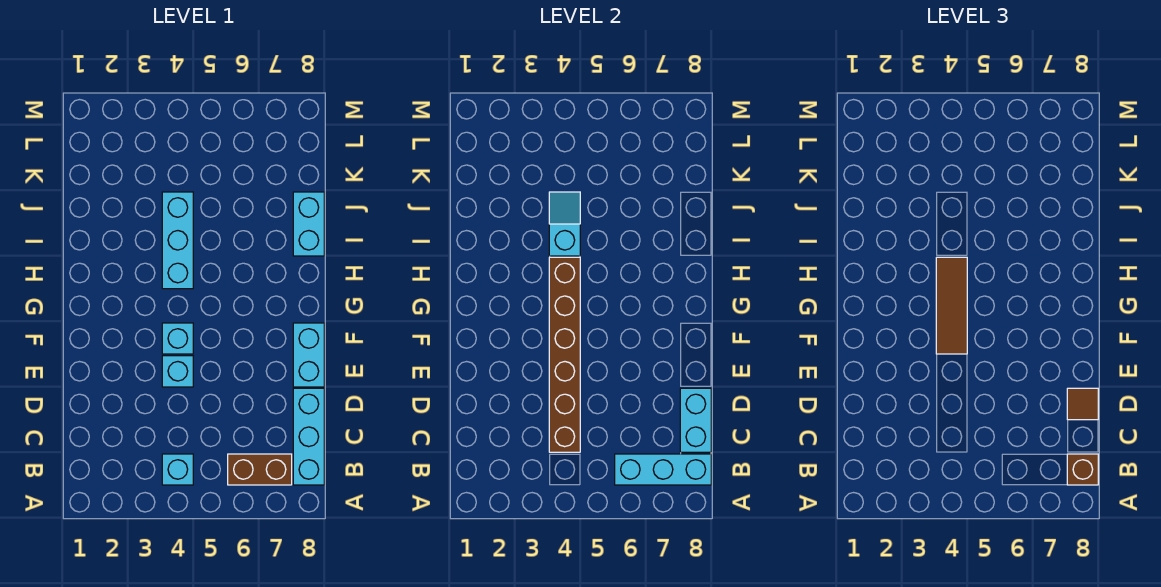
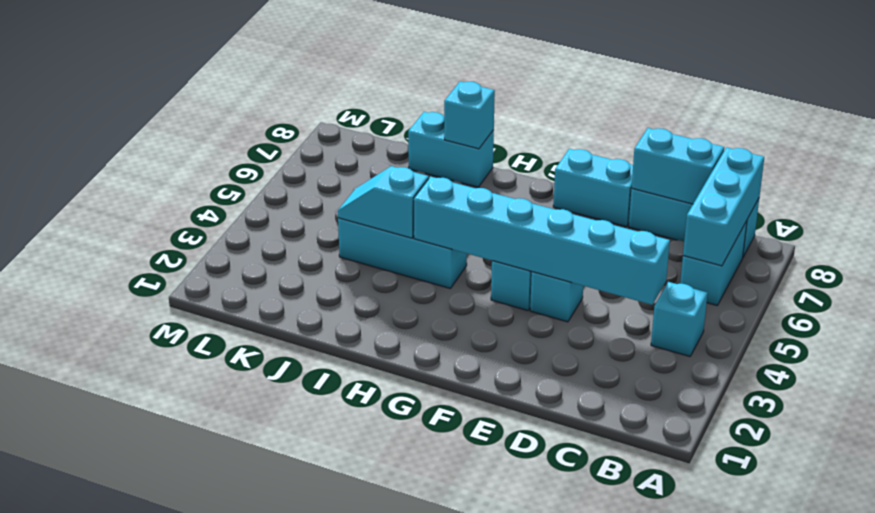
brown brick B6:B7 level 1 -> cyan brick B6:B7 level 1
brown brick B8 level 3 -> none
brown brick C4:H4 level 2 -> cyan brick C4:H4 level 2
brown tile D8 level 3 -> none
brown tile F4:H4 level 3 -> none
none -> cyan brick I8 level 2

